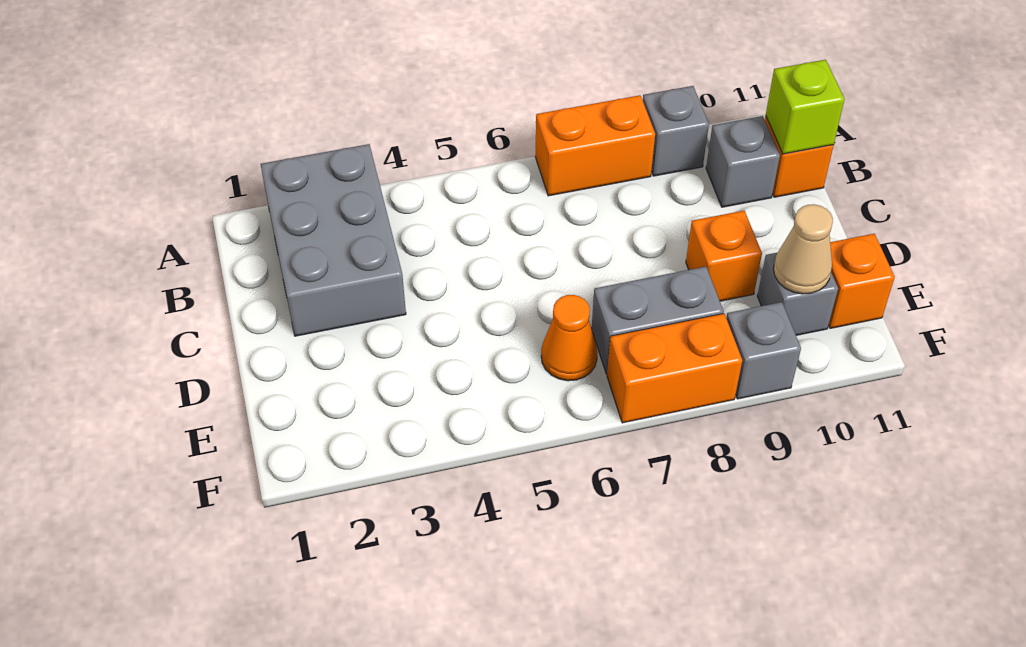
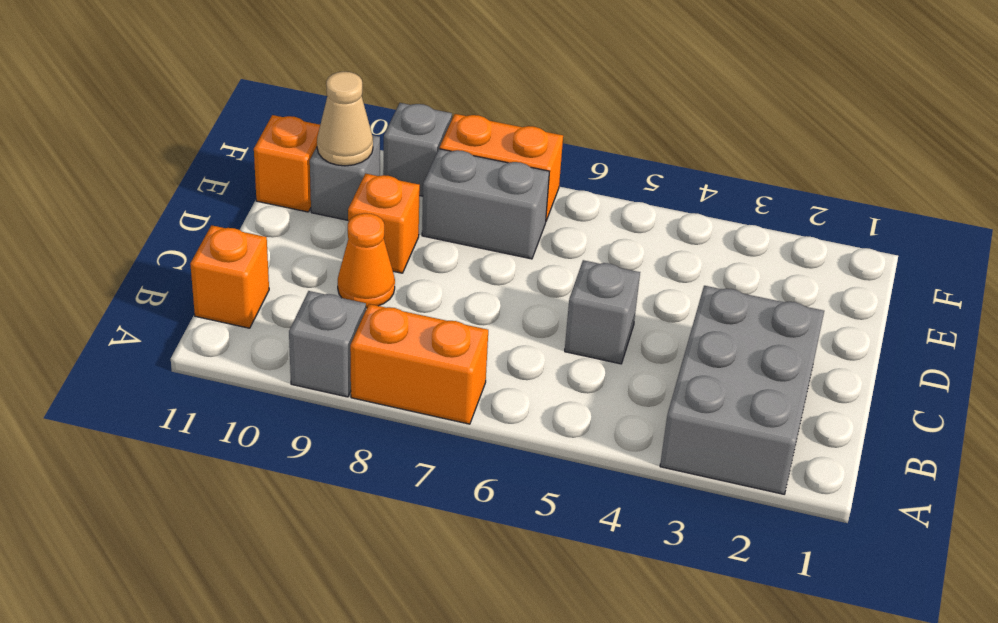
grey brick B10 level 1 -> grey brick C5 level 1
lime brick B11 level 2 -> none
orange cone E6 level 1 -> orange cone C9 level 1

